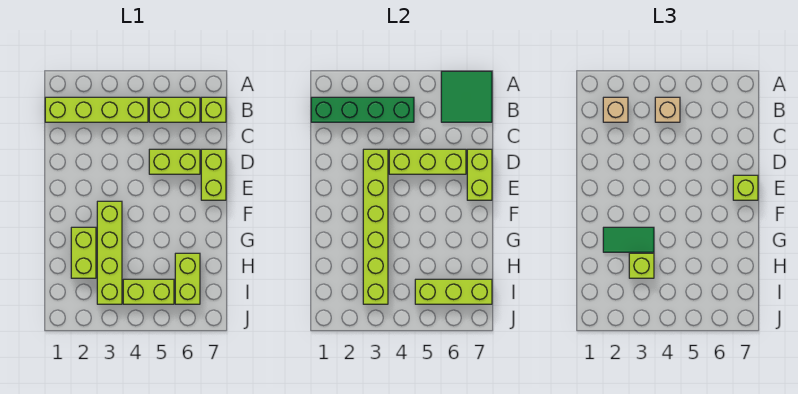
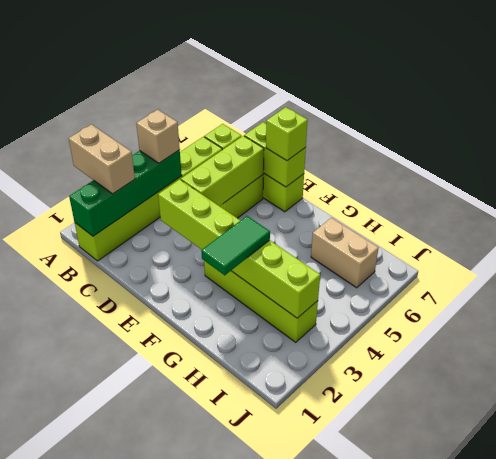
green tile A6:B7 level 2 -> none
tan brick B2 level 3 -> tan brick A2:B2 level 3
lime brick G2:H2 level 1 -> none
lime brick H3 level 3 -> none
lime brick H6:I6 level 1 -> tan brick H6:I6 level 1
lime brick I4:I5 level 1 -> none
lime brick I5:I7 level 2 -> none

